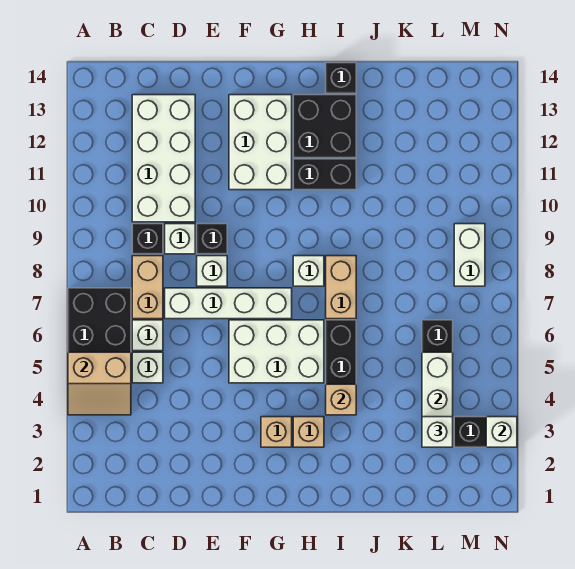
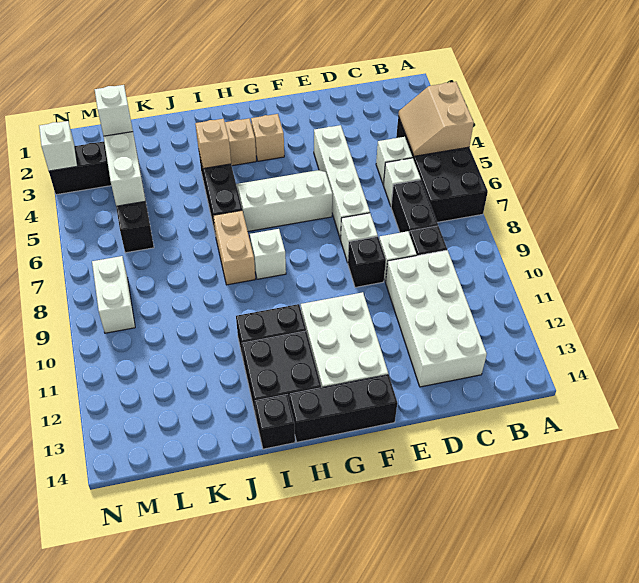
tan slope A4:B5 level 2 top 5 -> tan slope A4:B5 level 2 top A
tan brick C7:C8 level 1 -> black brick C7:C8 level 1
white brick D7:G7 level 1 -> white brick E4:E7 level 1
white brick F5:H6 level 1 -> white slope F5:H6 level 1 top 6
none -> black brick F14:H14 level 1

